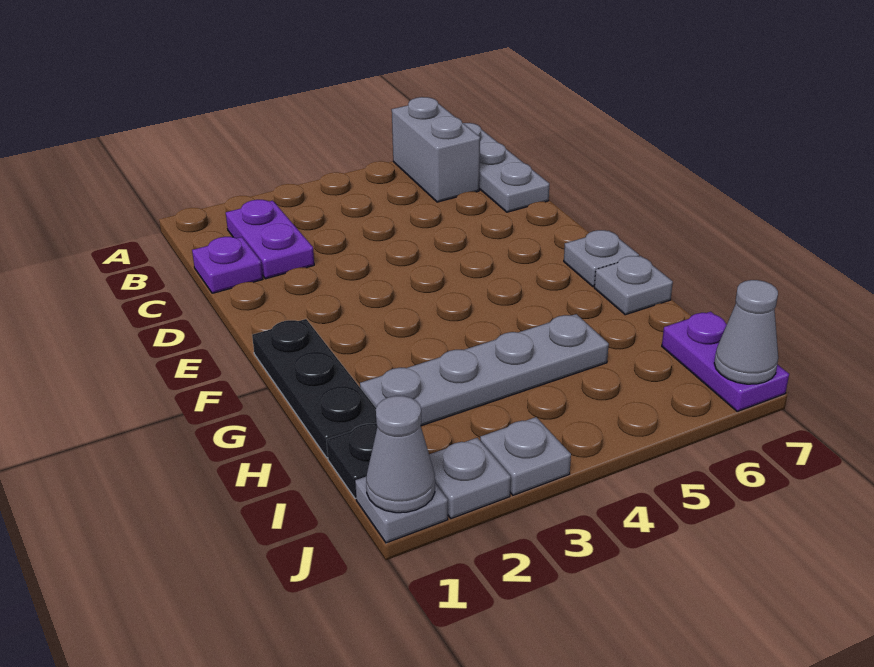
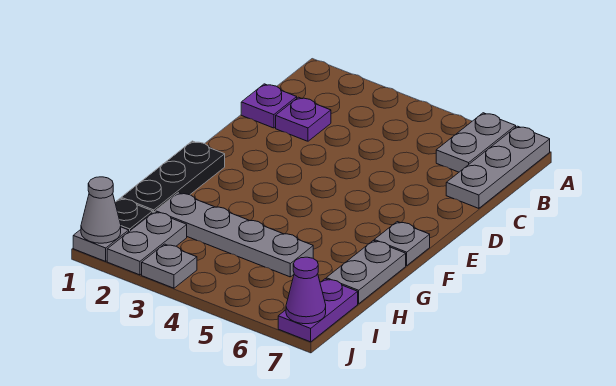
grey brick A6:B6 level 1 -> grey plate A6:B6 level 1
purple plate B2:C2 level 1 -> purple plate C2 level 1
grey plate G7 level 1 -> grey plate G7:H7 level 1
grey plate J2 level 1 -> grey plate I2:J2 level 1
grey cone J7 level 2 -> purple cone J7 level 2

